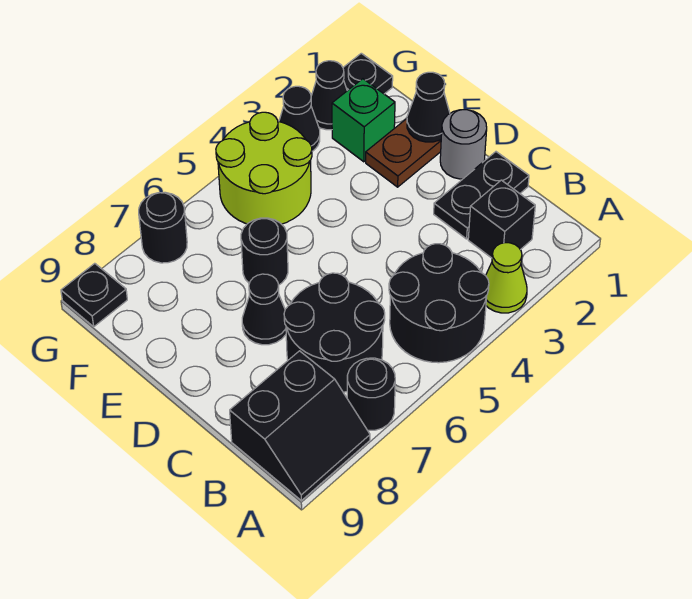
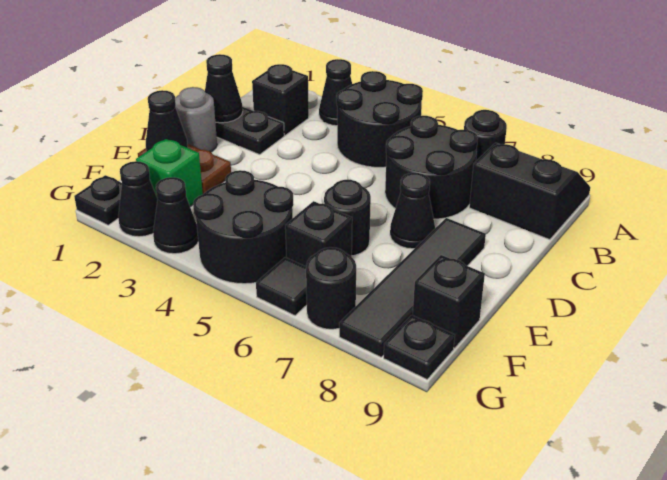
lime cone A3 level 1 -> black cone A3 level 1
none -> black cone C1 level 2
none -> black tile D8:G8 level 1
lime round brick F4:G5 level 1 -> black round brick F4:G5 level 1
none -> black brick F6 level 1
none -> black brick F9 level 1
none -> black tile G6 level 1

